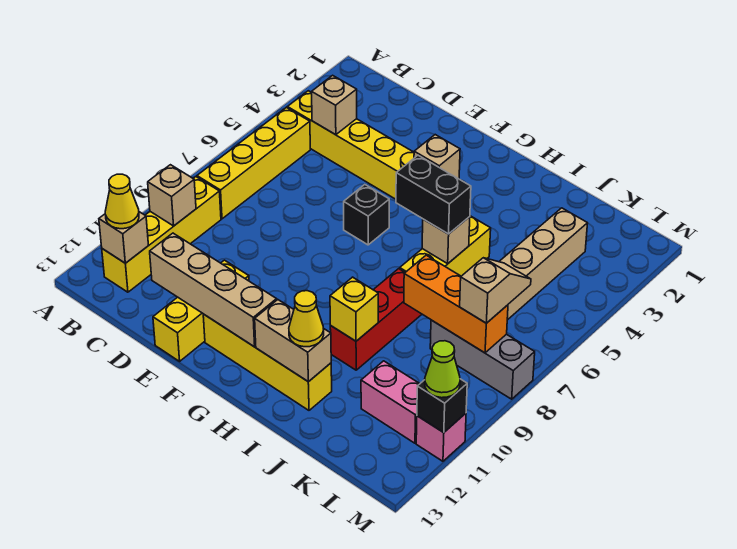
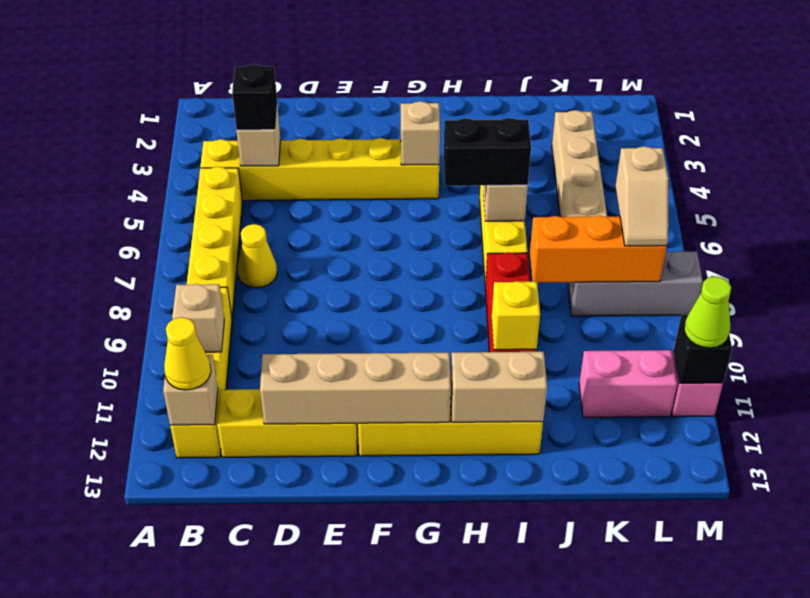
yellow brick E11:E13 level 1 -> yellow brick C12:E12 level 1
black brick F6 level 1 -> black brick C4 level 3
yellow cone I12 level 3 -> yellow cone C7 level 1
tan slope L7:L8 level 3 top 8 -> tan slope L7:L8 level 3 top 7

